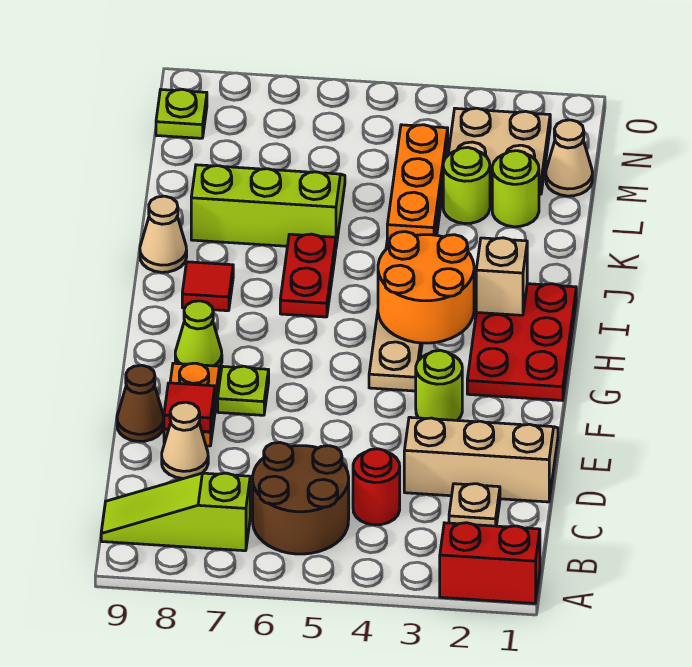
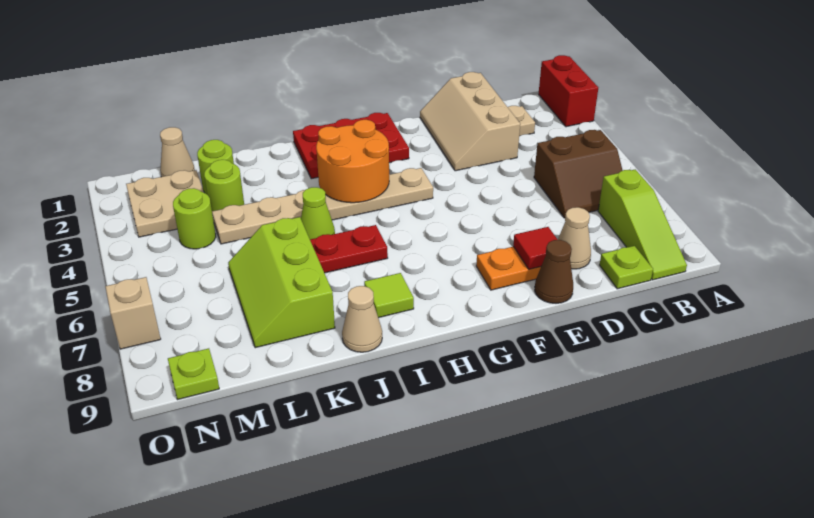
brown round brick B5:C6 level 1 -> brown slope B5:C6 level 1 top 5
red round brick C4 level 1 -> none
lime round brick F3 level 1 -> lime round brick M4 level 1
lime plate F7 level 1 -> lime plate C9 level 1
lime cone G8 level 1 -> lime cone J5 level 1
tan brick I2 level 2 -> tan brick O7 level 1
red tile I8 level 1 -> lime tile I8 level 1
orange plate K4:M4 level 2 -> none

